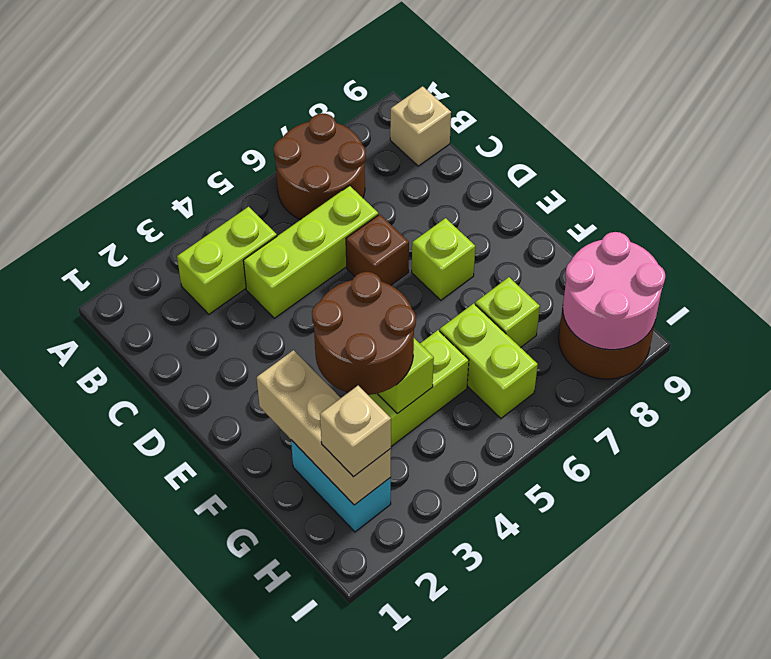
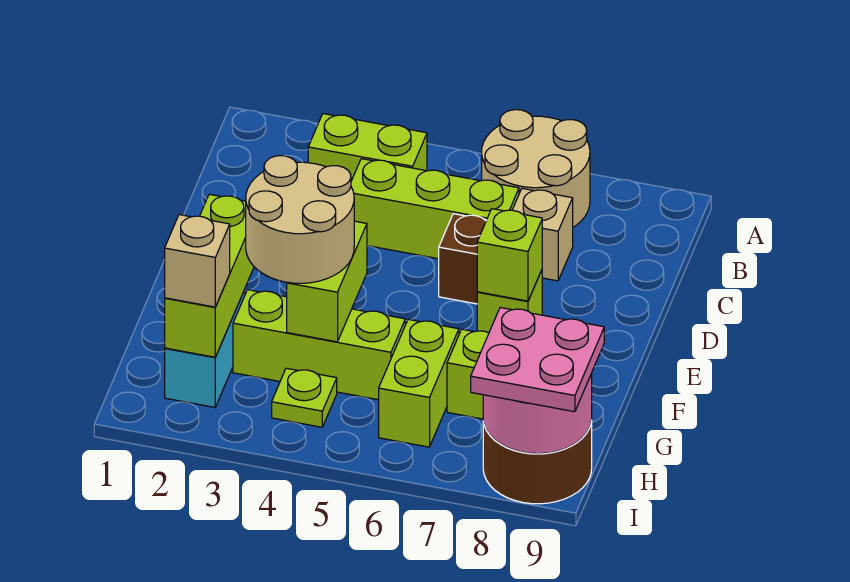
brown round brick A6:B7 level 1 -> tan round brick A6:B7 level 1
tan brick B9 level 1 -> tan brick C7 level 1
none -> lime brick E7 level 2
tan brick F2:H2 level 2 -> lime brick F2:H2 level 2
brown round brick F3:G4 level 3 -> tan round brick F3:G4 level 3
none -> lime plate H4 level 1
none -> pink plate H8:I9 level 3

